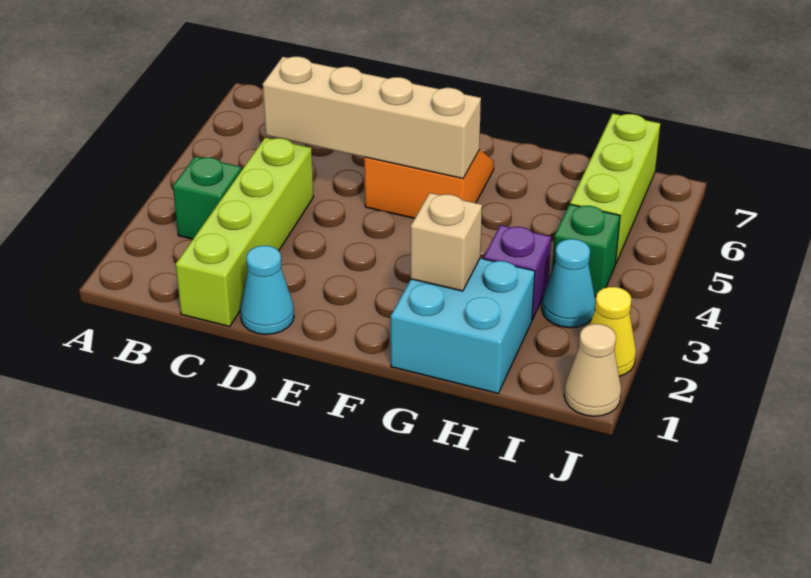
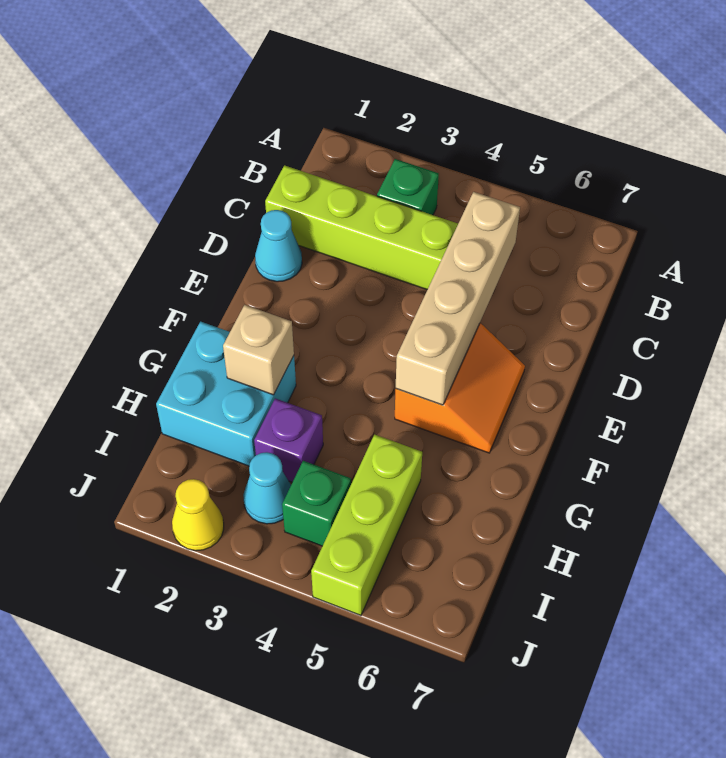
lime brick I5:I7 level 1 -> lime brick H5:J5 level 1
tan cone J1 level 1 -> none

